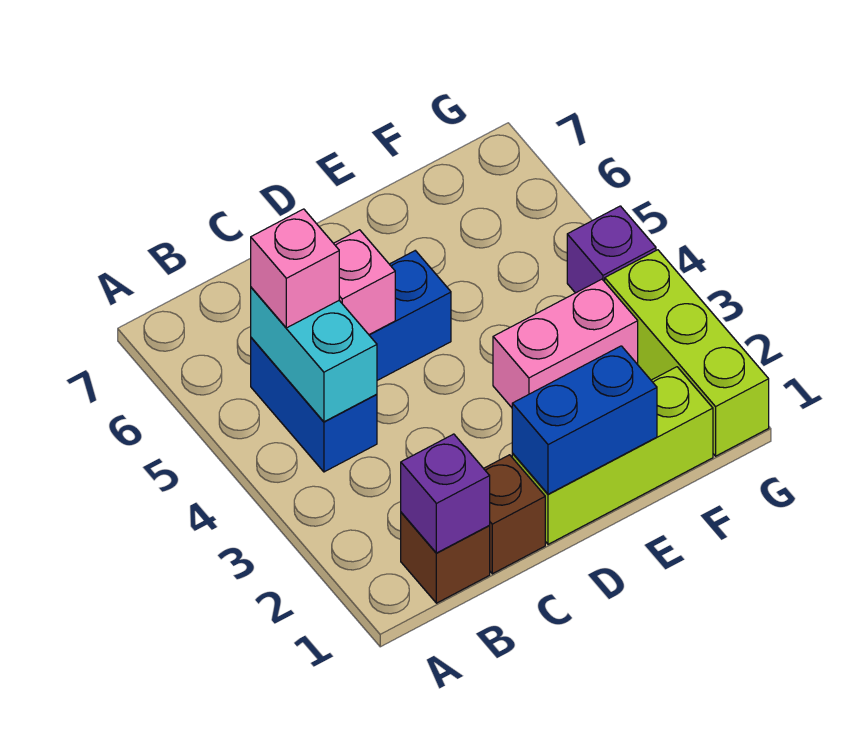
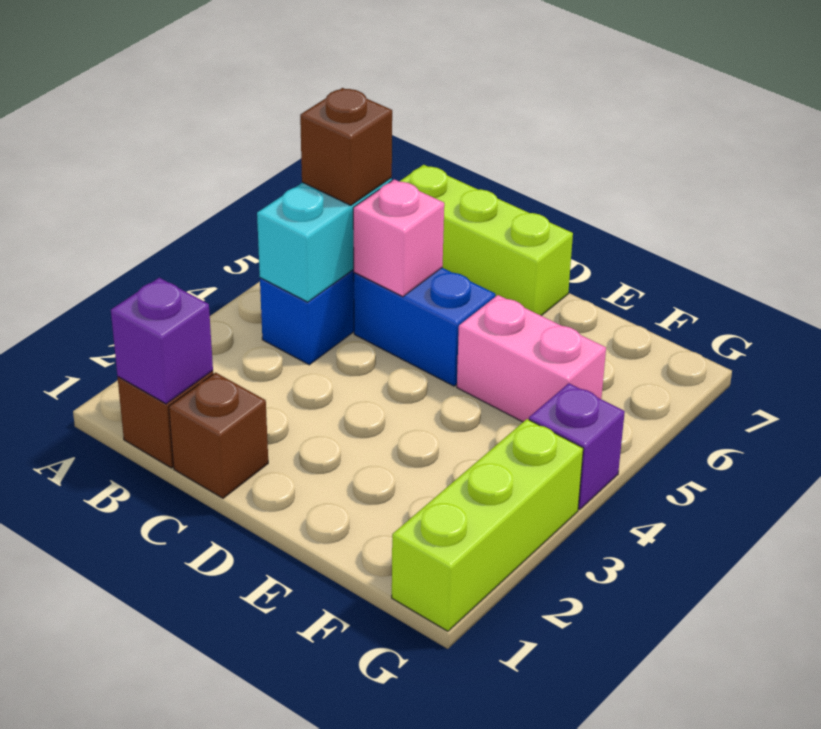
pink brick B5 level 3 -> brown brick B5 level 3
lime brick D1:F1 level 1 -> lime brick B7:D7 level 1
blue brick D1:E1 level 2 -> none
pink brick E3:F3 level 1 -> pink brick E5:F5 level 1

